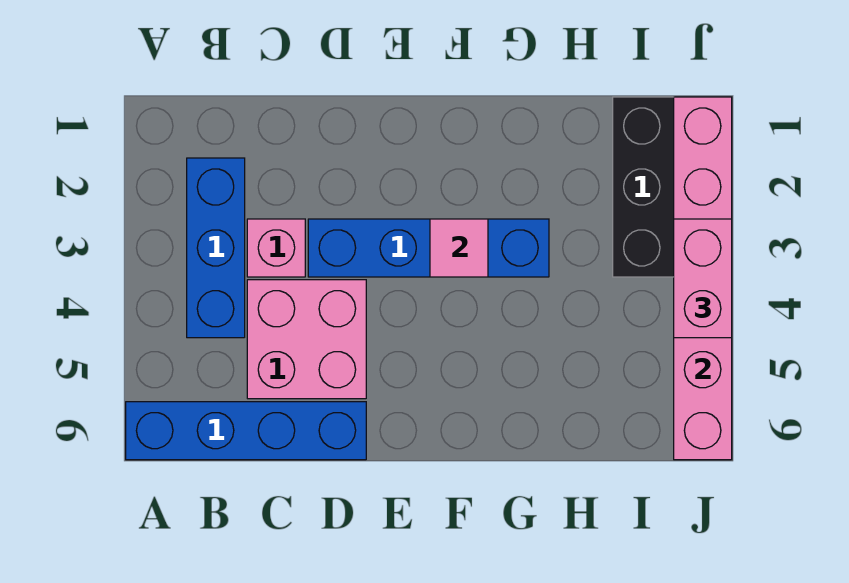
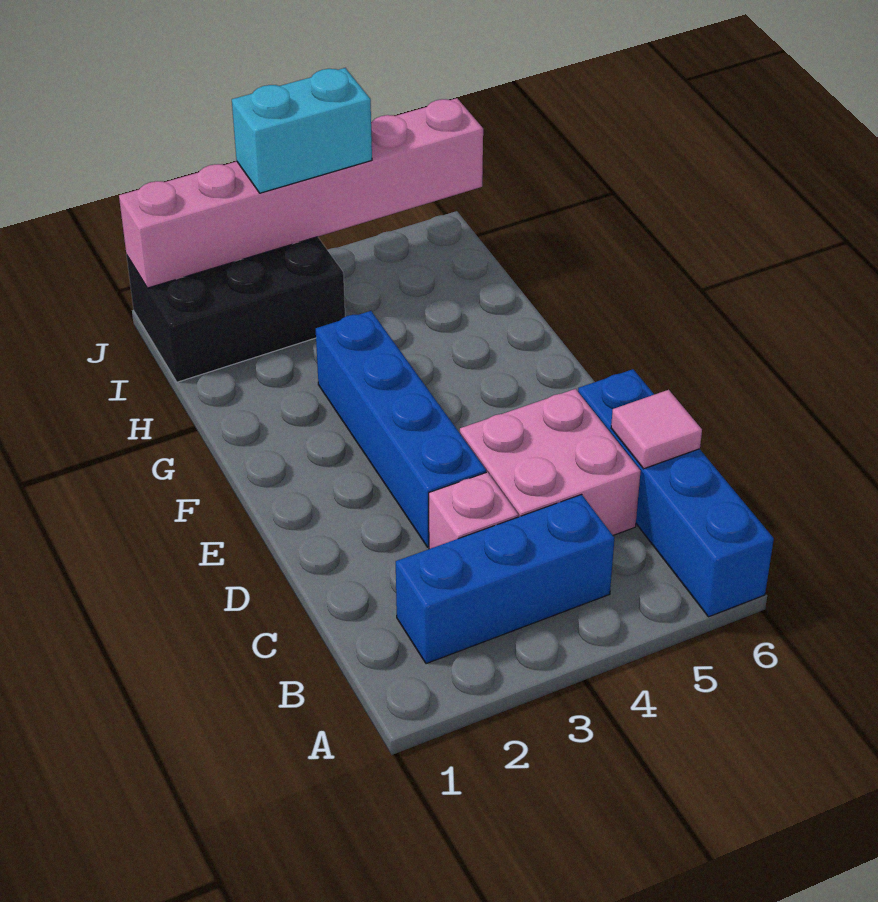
pink tile F3 level 2 -> pink tile C6 level 2
pink brick J3:J4 level 3 -> cyan brick J3:J4 level 3

